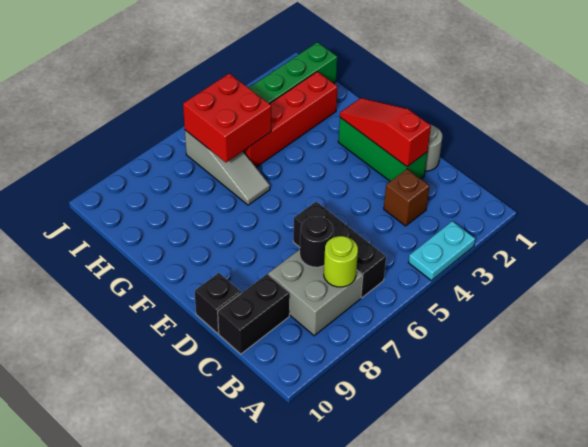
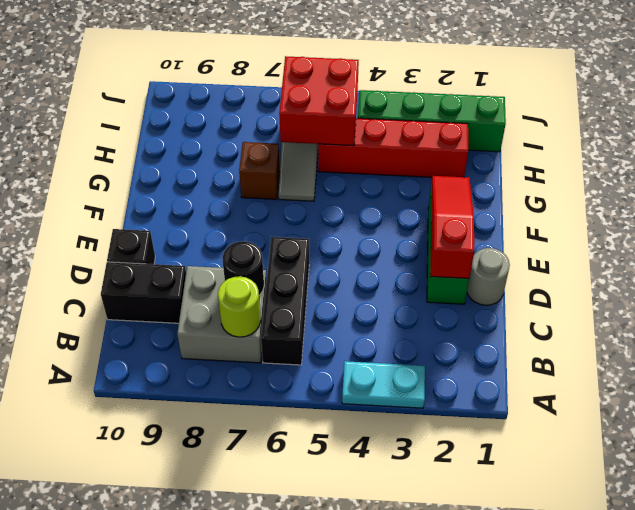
brown brick C3 level 1 -> brown brick G7 level 1

